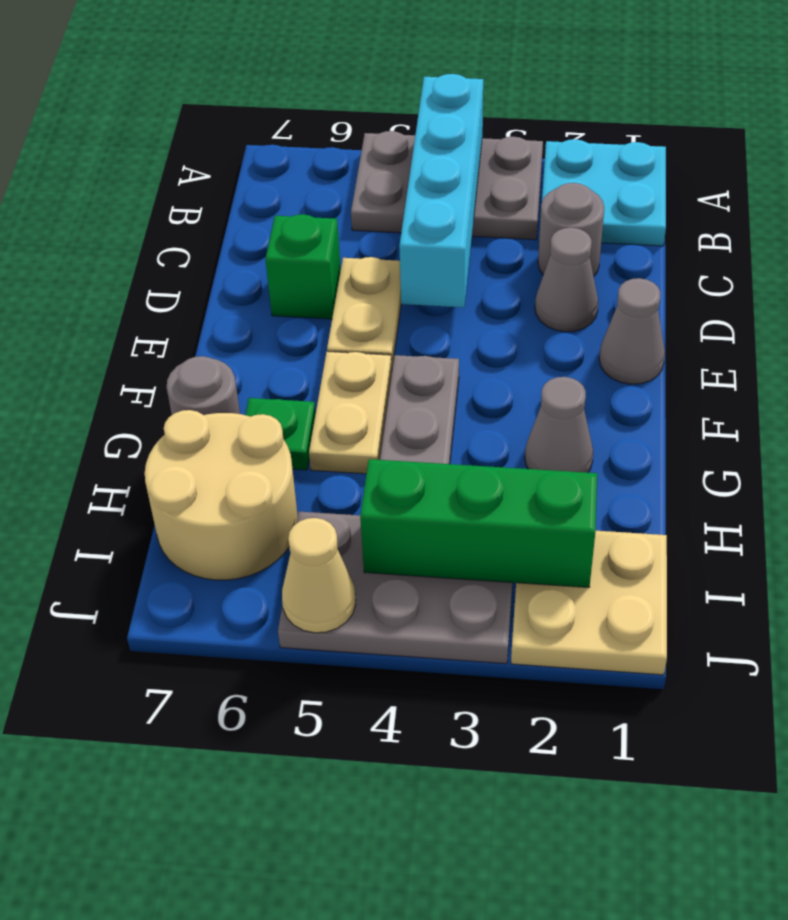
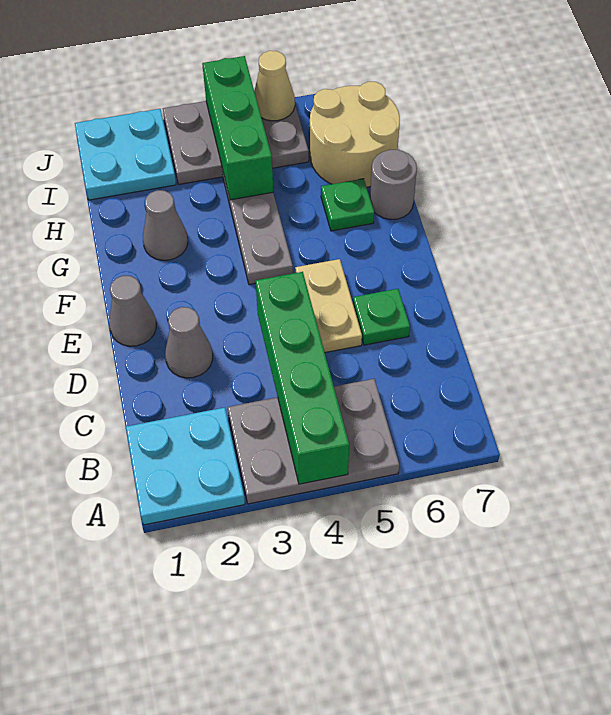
cyan brick A4:D4 level 2 -> green brick A4:D4 level 2
grey round brick C2 level 1 -> none
green brick D6 level 1 -> green plate D6 level 1
tan plate F5:G5 level 1 -> none
tan plate I1:J2 level 1 -> cyan plate I1:J2 level 1
green brick I2:I4 level 2 -> green brick H4:J4 level 2

